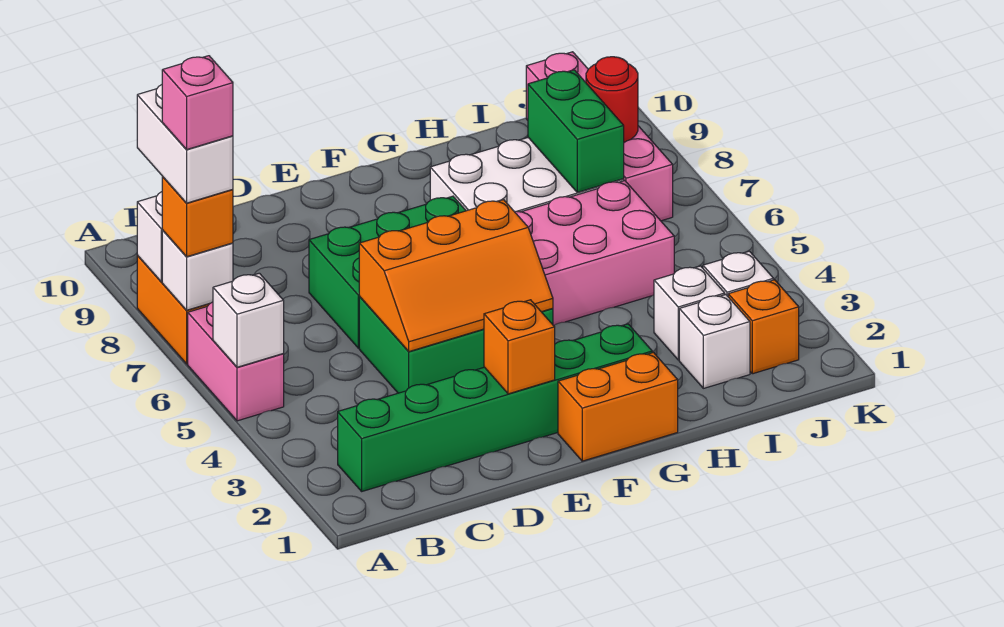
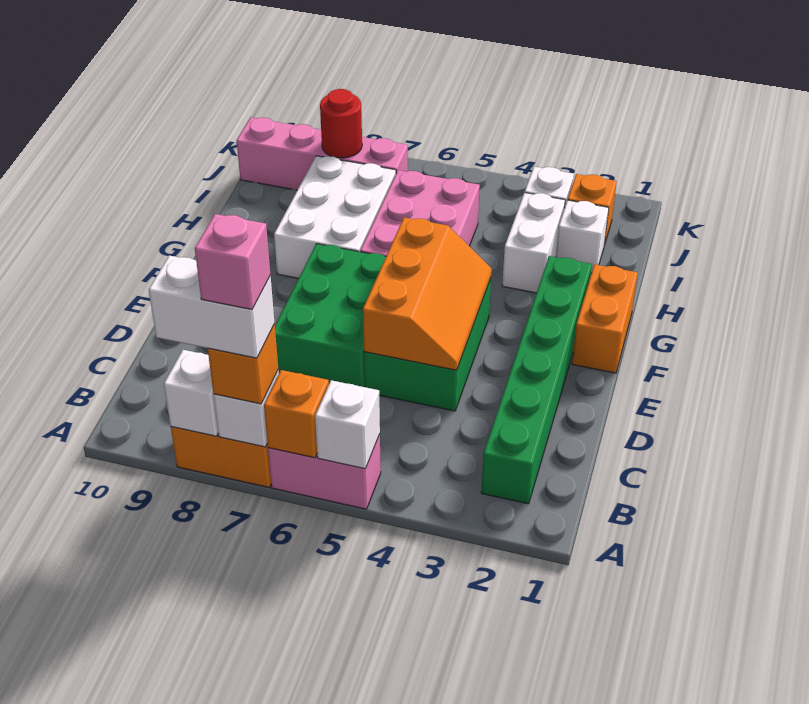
orange brick E2 level 2 -> orange brick A6 level 2
white brick I3 level 1 -> white brick H3:I3 level 1
green brick I7:I8 level 2 -> none

